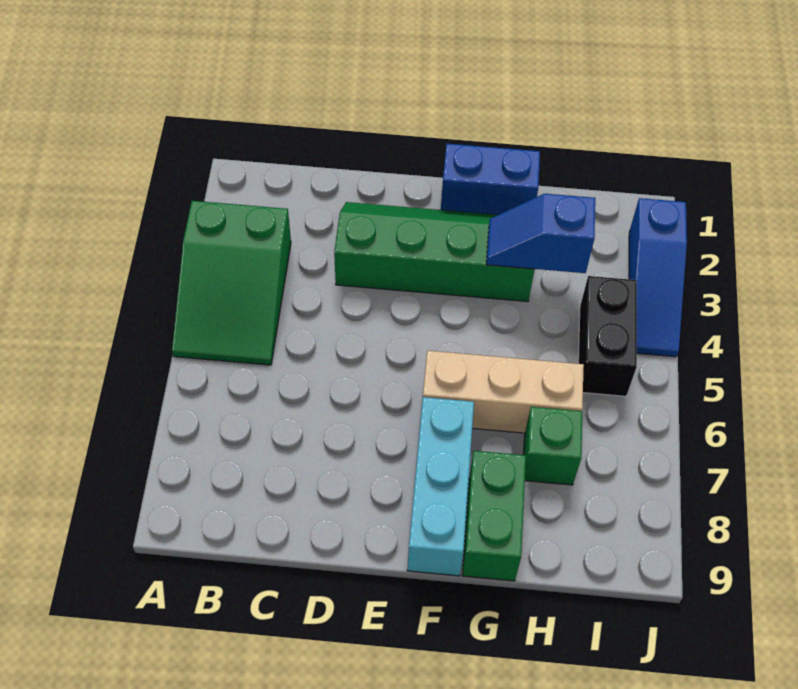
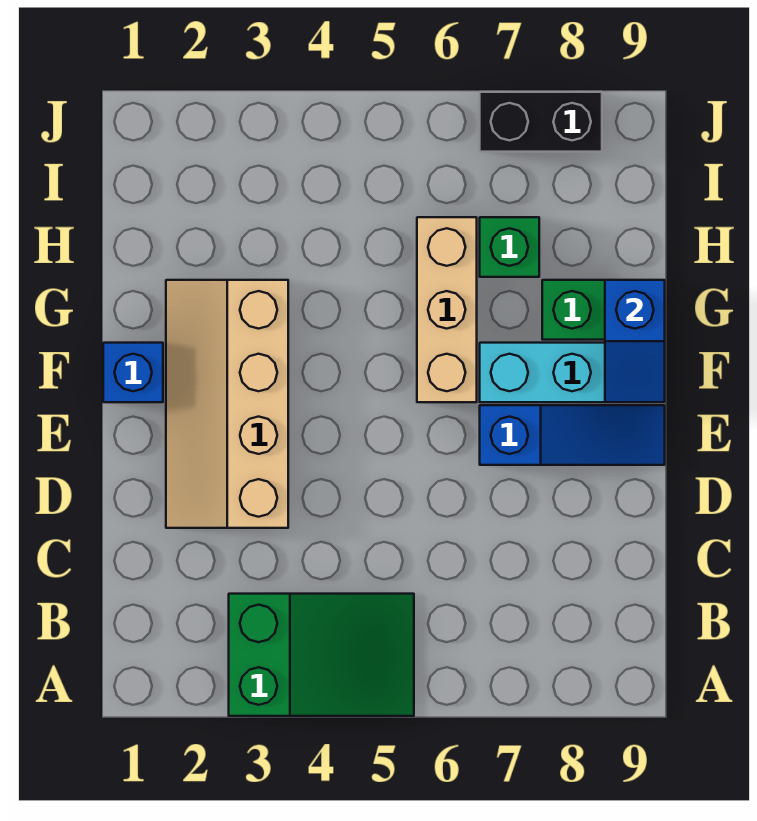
green slope D2:G3 level 1 top 3 -> tan slope D2:G3 level 1 top 3
blue brick F1:G1 level 1 -> blue brick F1 level 1
blue slope G3:H3 level 2 top H -> blue slope F9:G9 level 2 top G
black brick I4:I5 level 1 -> black brick J7:J8 level 1
blue slope J2:J4 level 1 top 2 -> blue slope E7:E9 level 1 top 7

